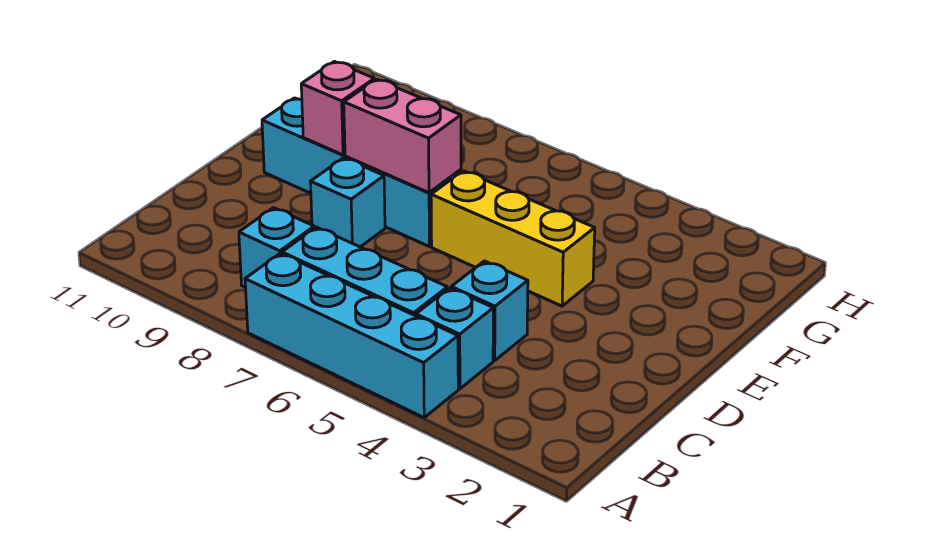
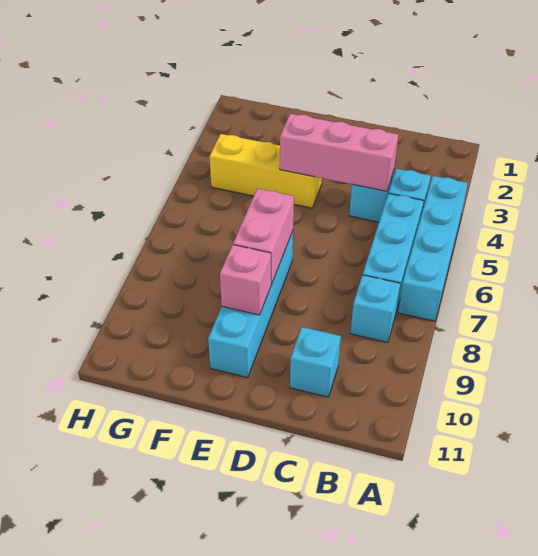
none -> pink brick C4:E4 level 2
cyan brick D8 level 1 -> cyan brick C10 level 1
yellow brick E4:E6 level 1 -> yellow brick E4:G4 level 1

